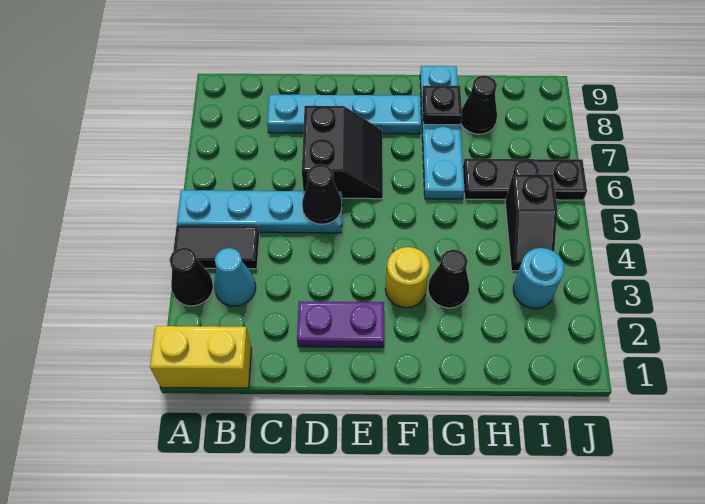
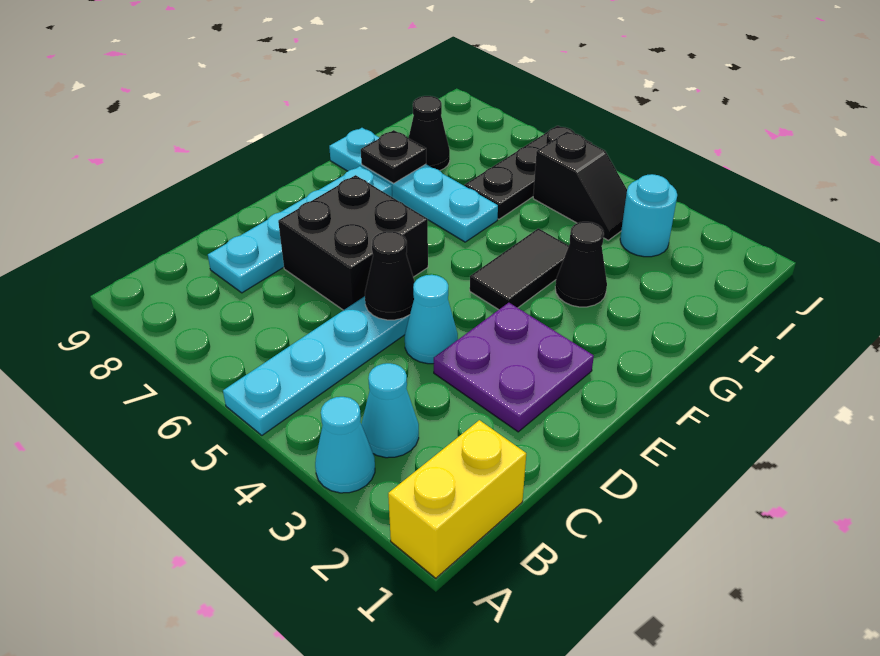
black cone A3 level 1 -> cyan cone A3 level 1
black tile A4:B4 level 1 -> black tile F4:G4 level 1
purple plate D2:E2 level 1 -> purple plate D2:E3 level 1
none -> cyan cone D4 level 1
black slope D6:E7 level 1 top D -> black brick D6:E7 level 1
yellow round brick F3 level 1 -> none

